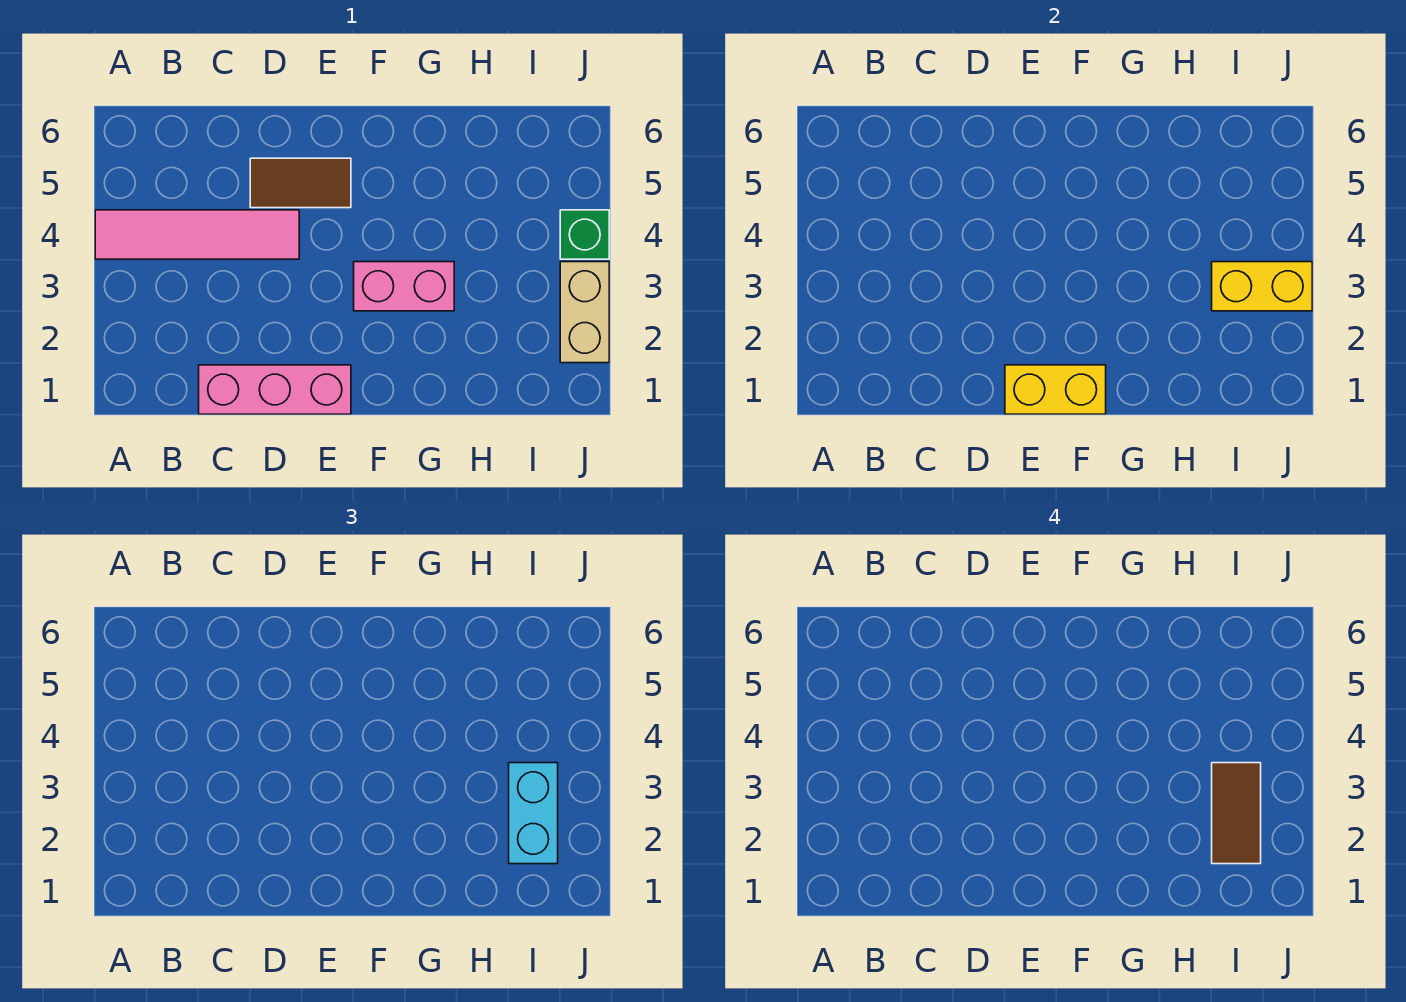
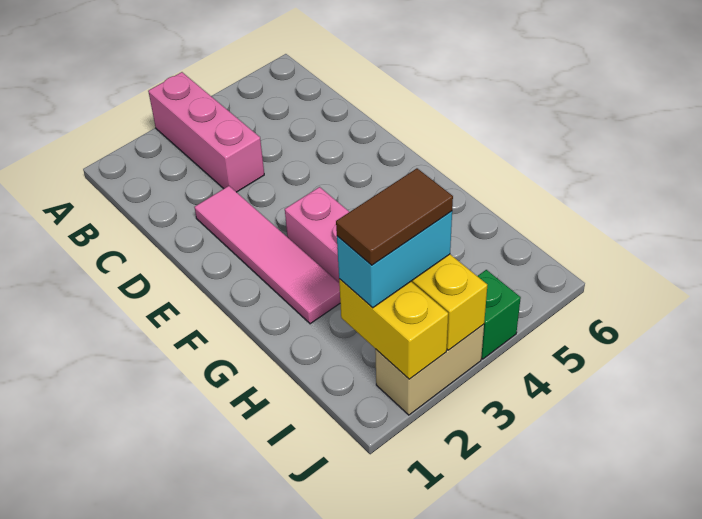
pink tile A4:D4 level 1 -> pink tile D2:G2 level 1
pink brick C1:E1 level 1 -> pink brick A3:C3 level 1
brown tile D5:E5 level 1 -> none
yellow brick E1:F1 level 2 -> yellow brick I2:J2 level 2

